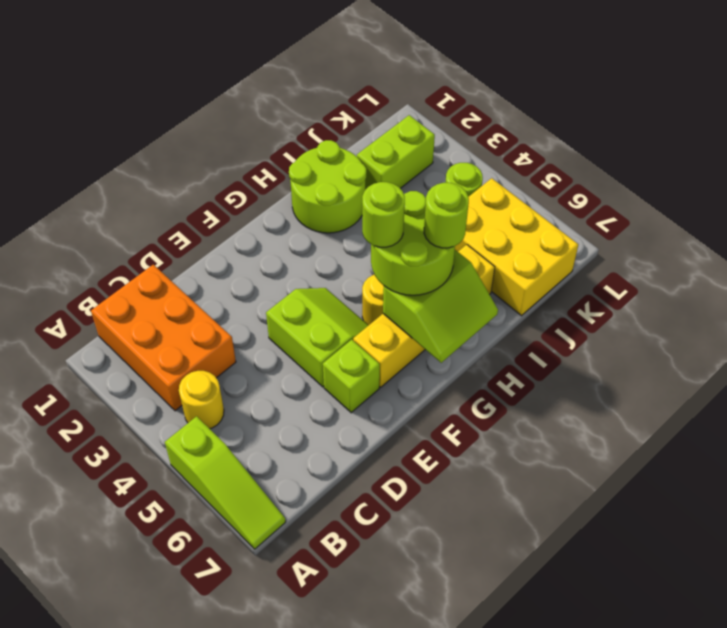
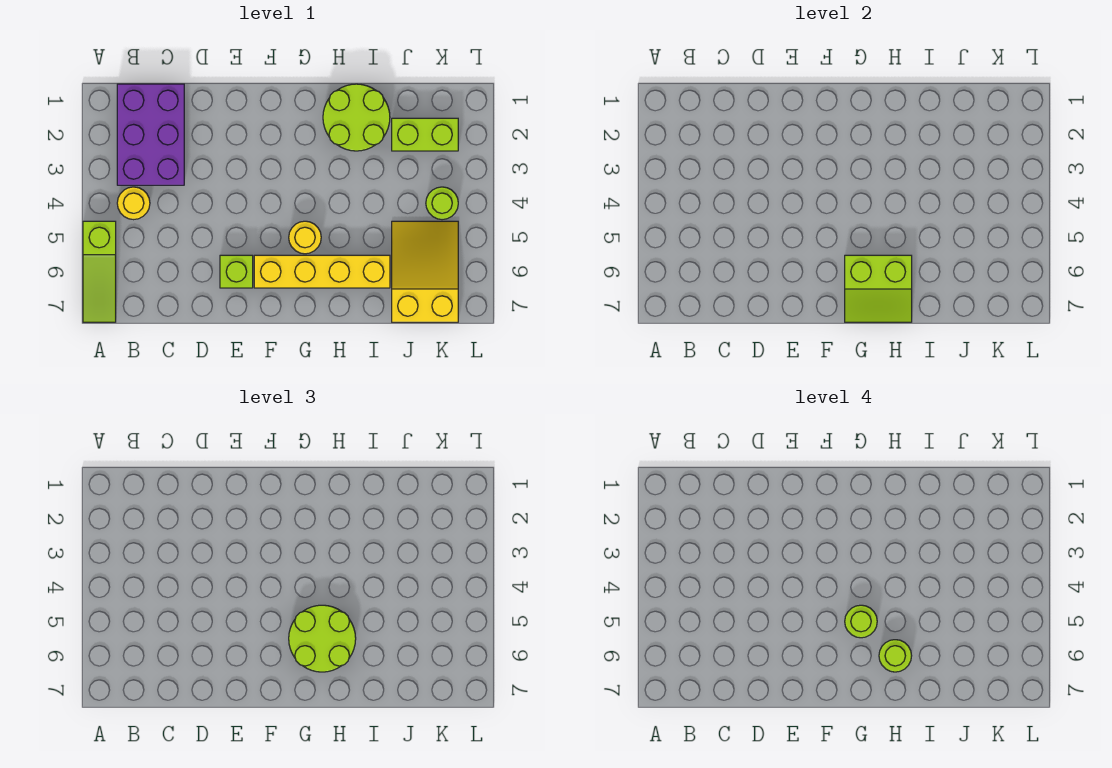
orange brick B1:C3 level 1 -> purple brick B1:C3 level 1
lime slope E4:F5 level 1 top E -> none
yellow brick J5:K7 level 1 -> yellow slope J5:K7 level 1 top 7

